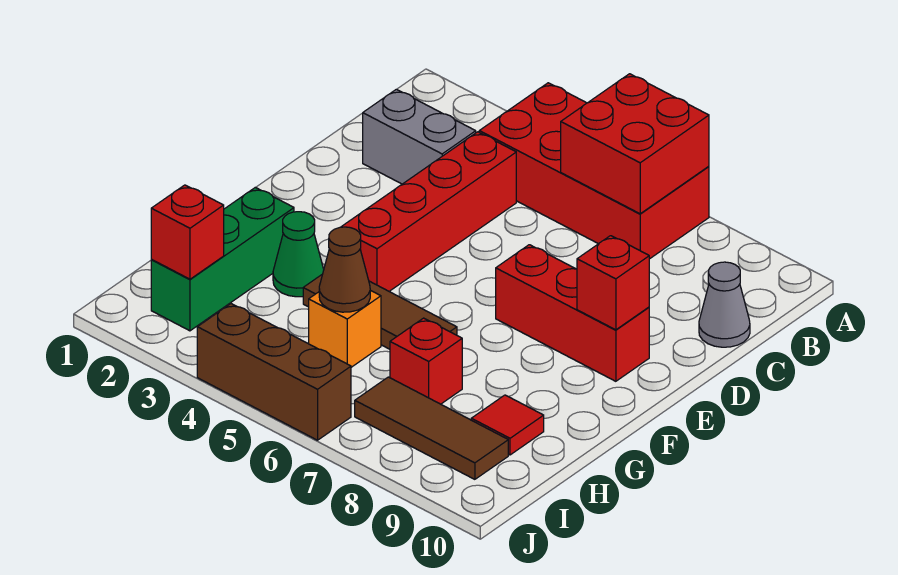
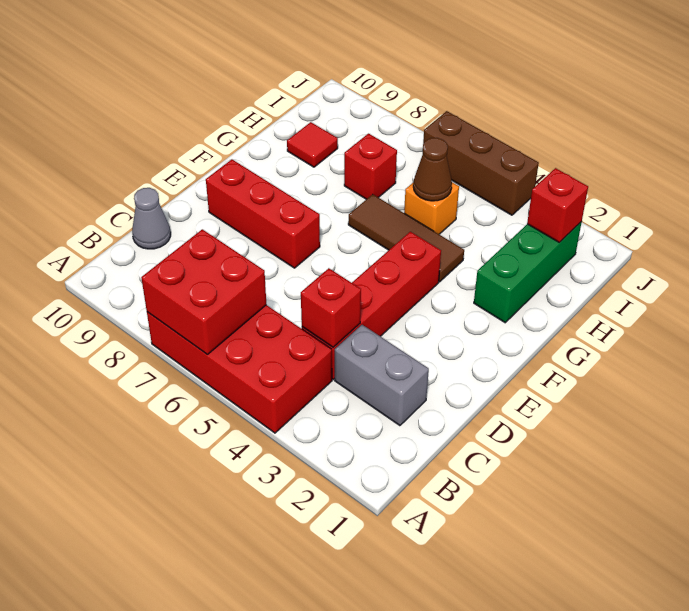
red brick E9 level 2 -> red brick C4 level 2
green cone G3 level 1 -> none
brown tile I7:I9 level 1 -> none

